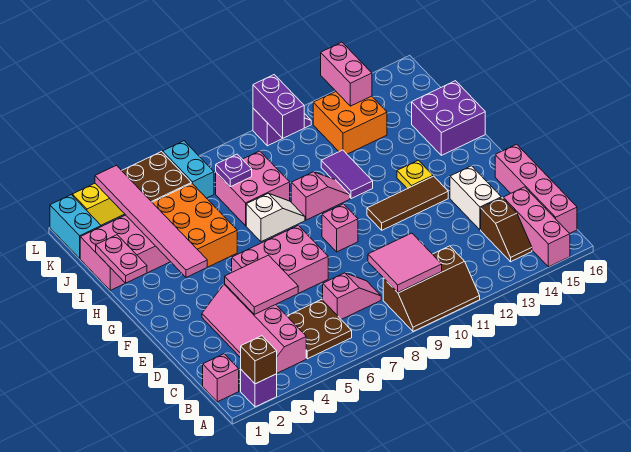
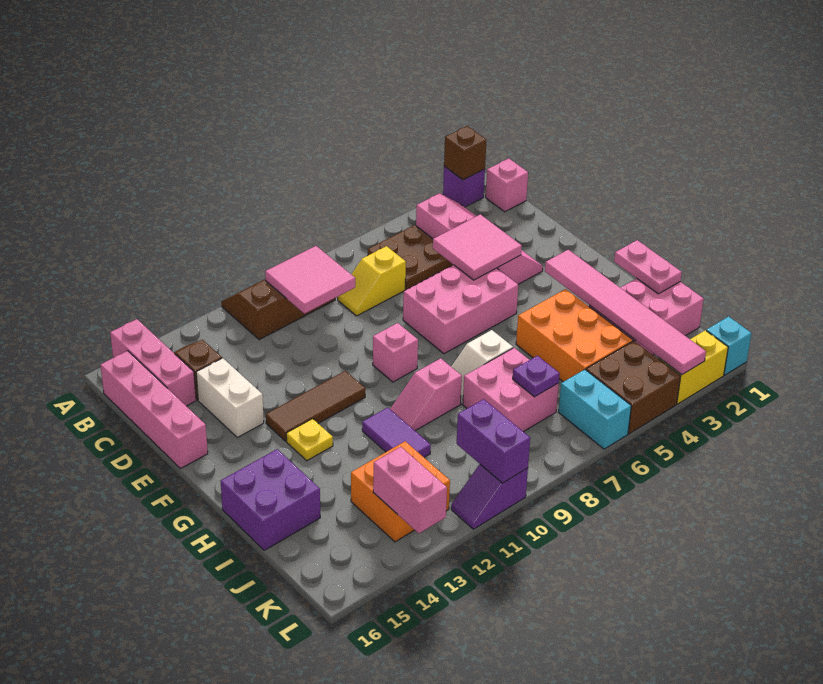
pink slope C7:C8 level 1 top 7 -> yellow slope C7:C8 level 1 top 7
cyan brick K1:L1 level 1 -> cyan brick L1 level 1

